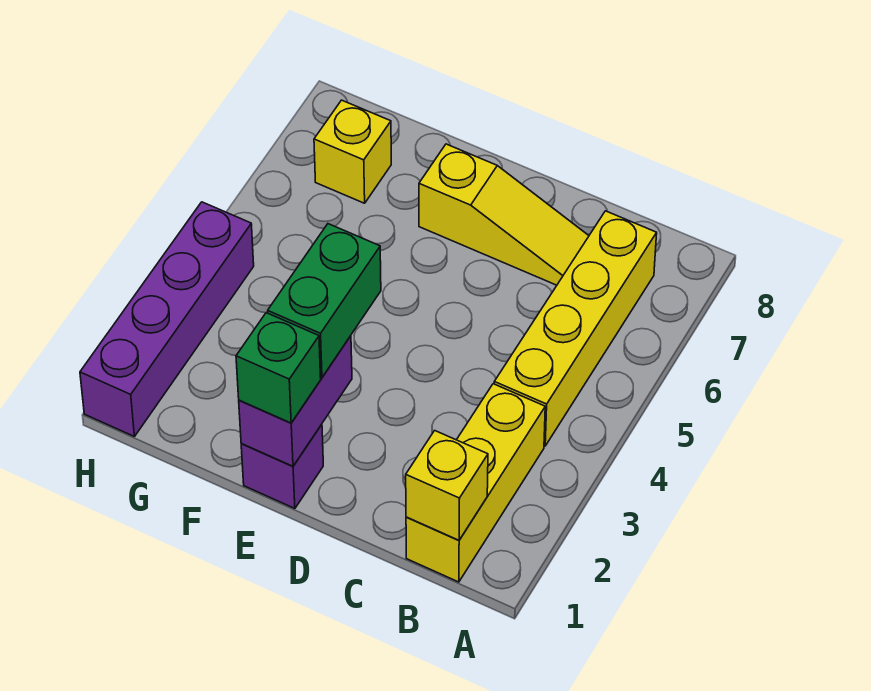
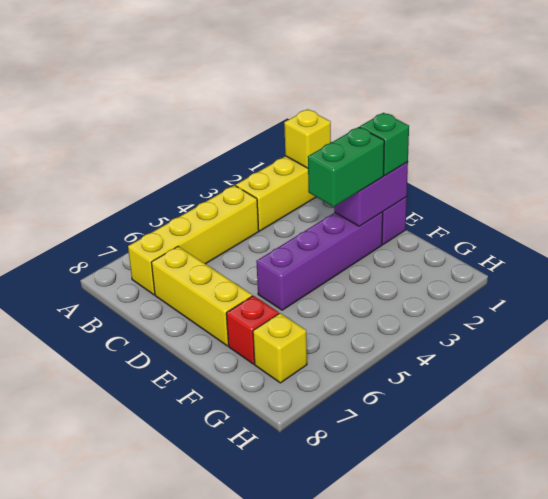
yellow slope C7:E7 level 1 top E -> yellow brick C7:E7 level 1
none -> red brick F7 level 1
purple brick H1:H4 level 1 -> purple brick E2:E5 level 1

